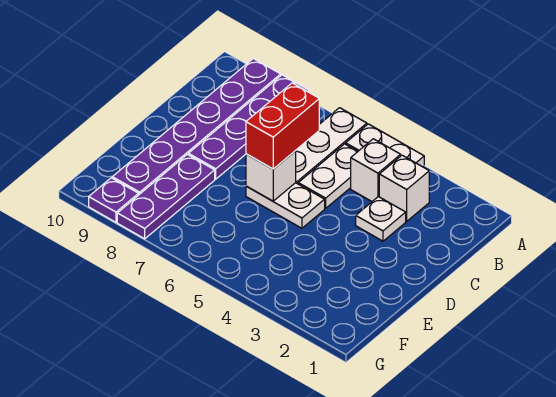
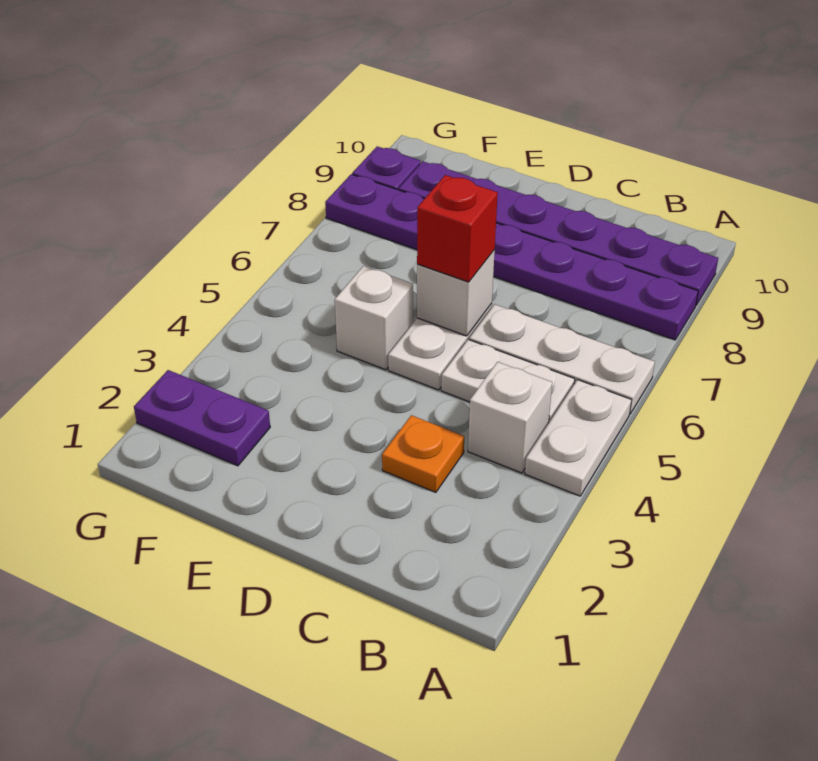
white brick B3 level 1 -> white brick E5 level 1
white plate C3 level 1 -> orange plate C3 level 1
red brick C6:D6 level 3 -> red brick D6 level 3
none -> purple plate F2:G2 level 1

